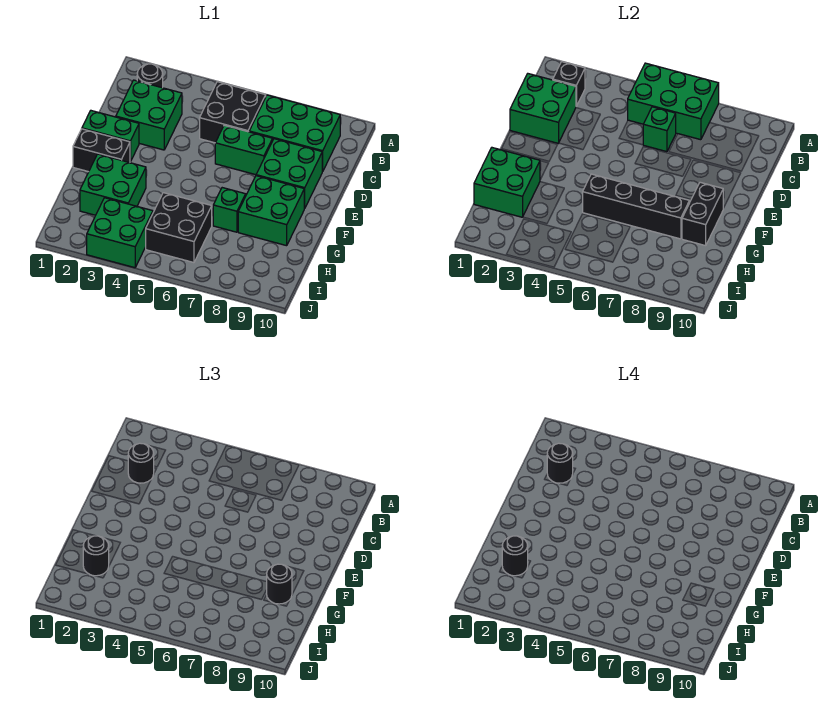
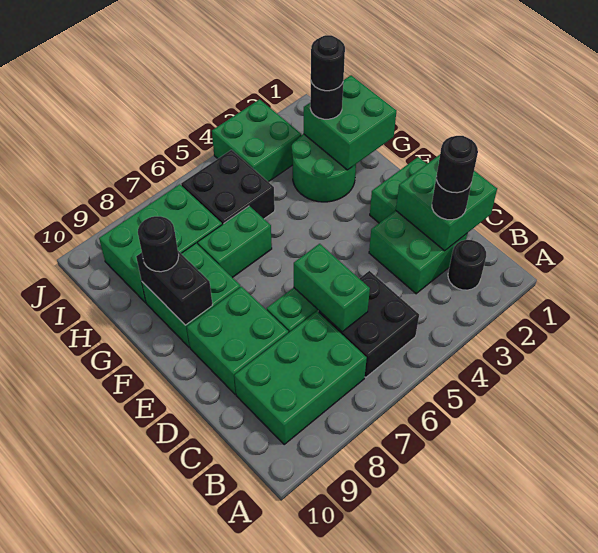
green brick A5:B7 level 2 -> green brick H7:I9 level 1
black brick B2 level 2 -> none
green brick C6 level 2 -> green brick C6:D6 level 2
black brick F1:F2 level 1 -> none
green brick G2:H3 level 1 -> green round brick G2:H3 level 1
black brick G5:G8 level 2 -> none
green brick G7 level 1 -> green brick G6:G7 level 1

